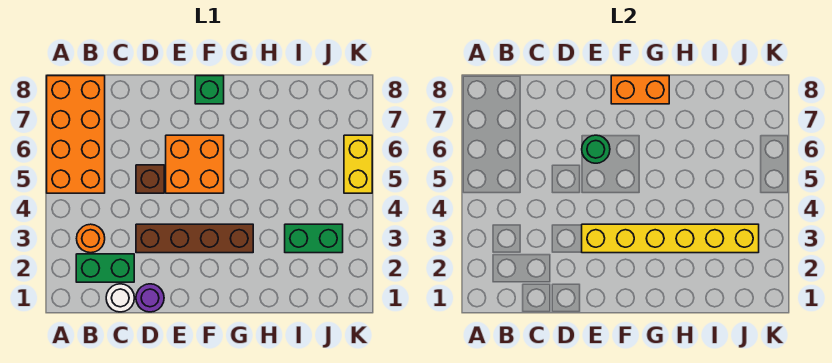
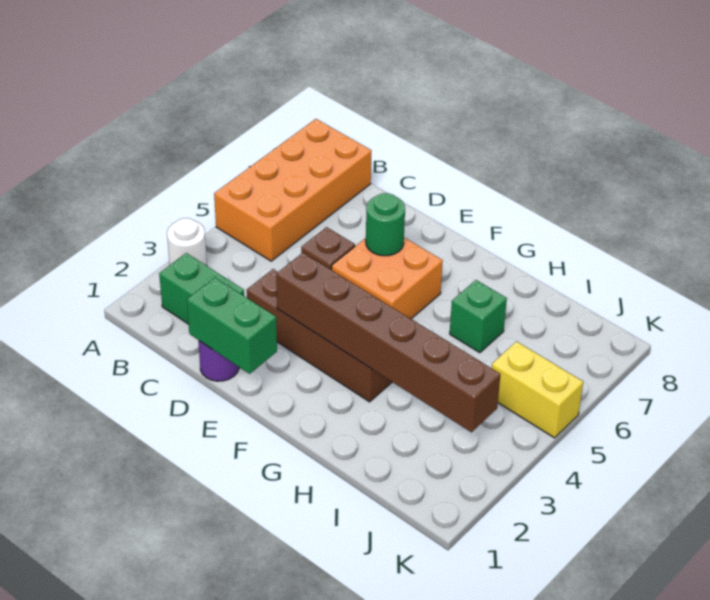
orange round brick B3 level 1 -> none
white round brick C1 level 1 -> white round brick A3 level 1
yellow brick E3:J3 level 2 -> brown brick E3:J3 level 2
green brick F8 level 1 -> green brick H6 level 1
orange brick F8:G8 level 2 -> none
green brick I3:J3 level 1 -> green brick D1:E1 level 2
yellow brick K5:K6 level 1 -> yellow brick J5:K5 level 1

